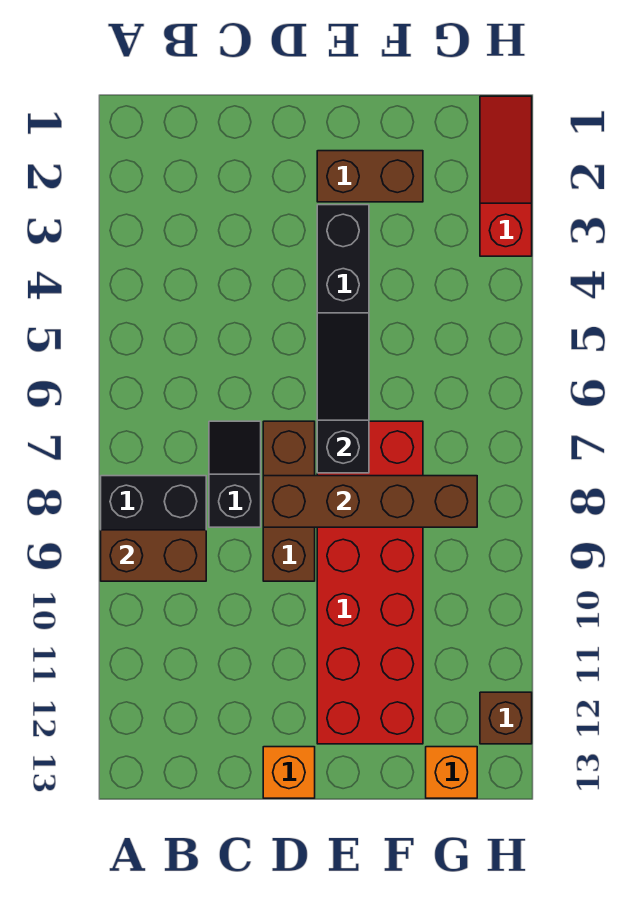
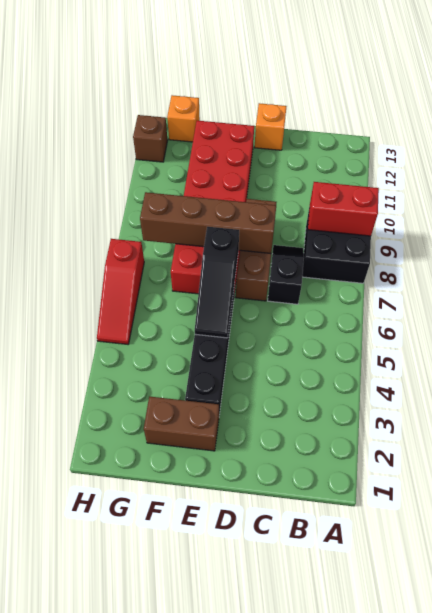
brown brick A9:B9 level 2 -> red brick A9:B9 level 2
black slope C7:C8 level 1 top 8 -> black slope C7:C8 level 1 top 7
red slope H1:H3 level 1 top 3 -> red slope H5:H7 level 1 top 7

